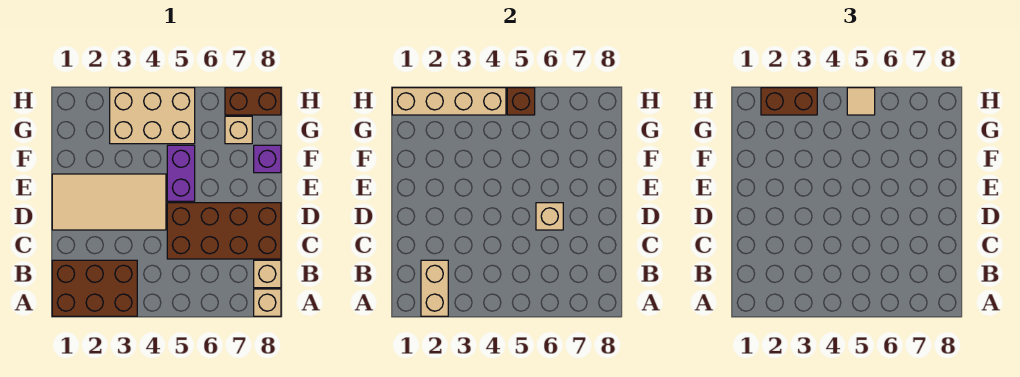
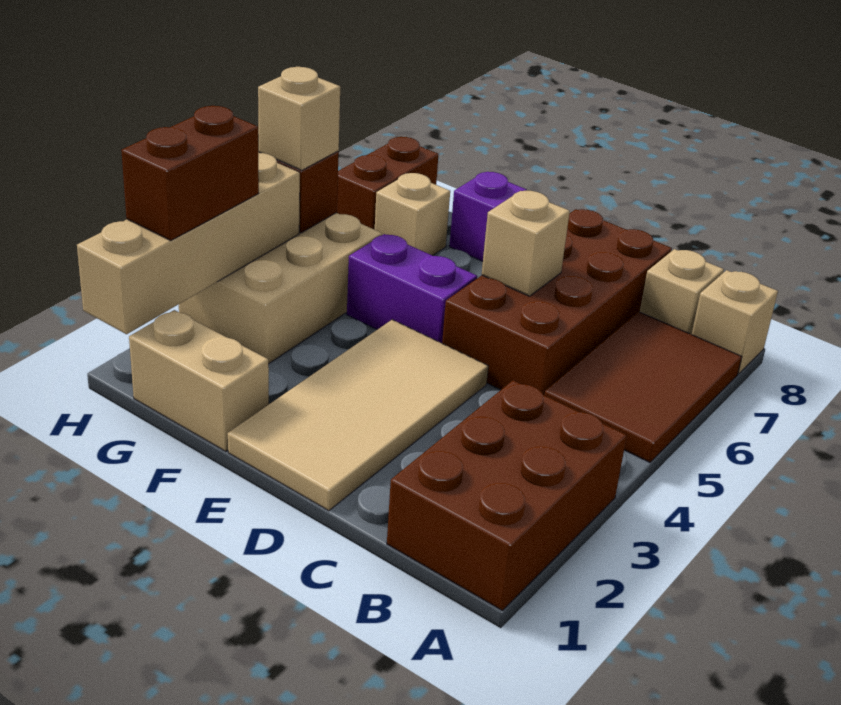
tan brick A2:B2 level 2 -> tan brick F1:G1 level 1
none -> brown tile A5:B7 level 1
tan tile H5 level 3 -> tan brick H5 level 3

